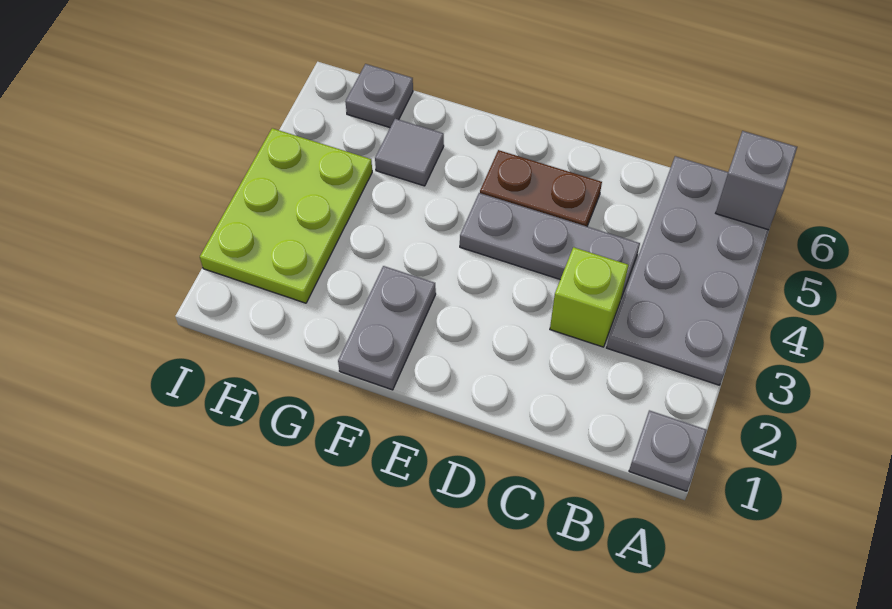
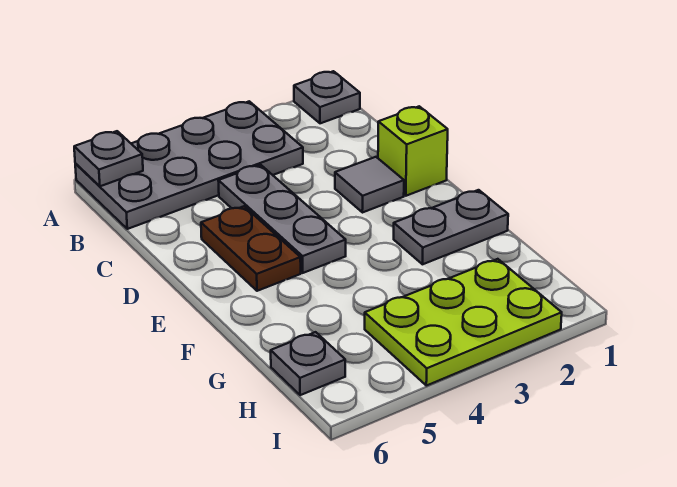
grey brick A6 level 2 -> grey plate A6 level 2
lime brick C3 level 1 -> lime brick D1 level 1
grey tile G5 level 1 -> grey tile D2 level 1

